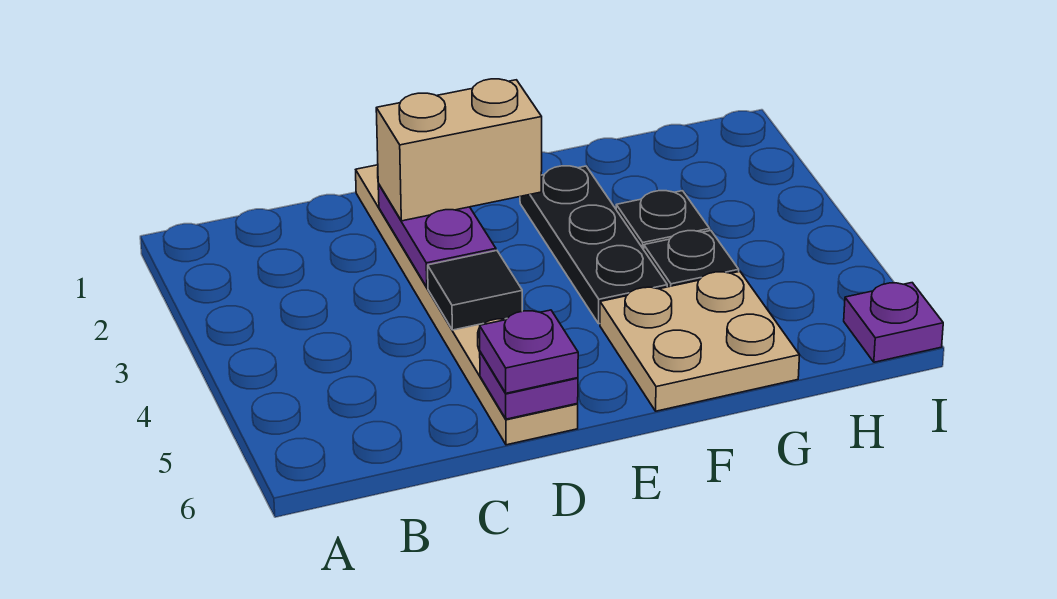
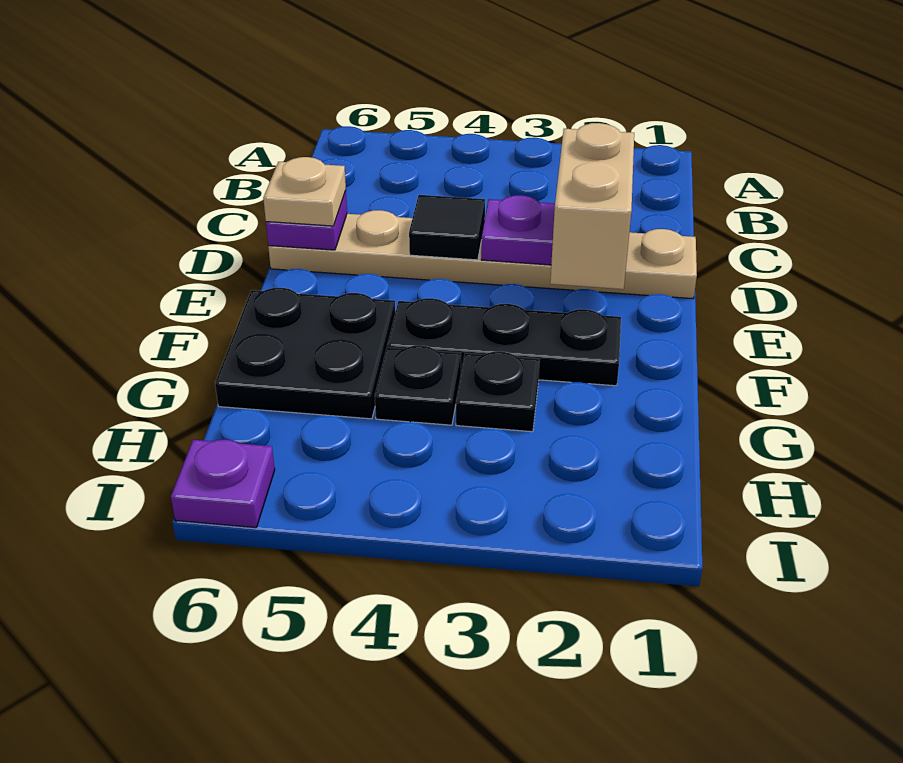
purple plate D6 level 3 -> tan plate D6 level 3
tan plate F5:G6 level 1 -> black plate F5:G6 level 1

